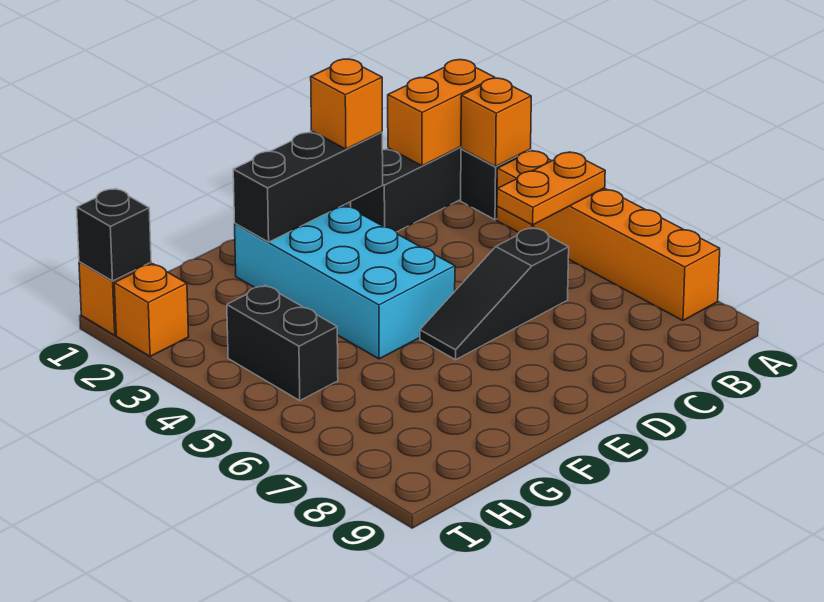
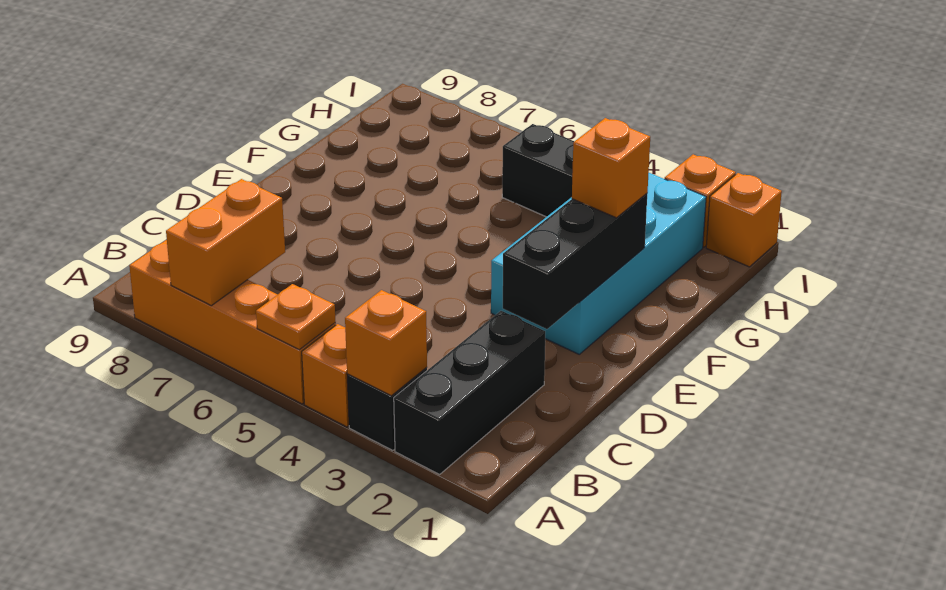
orange brick A2:B2 level 2 -> orange brick A7:B7 level 2
orange plate A5:B5 level 2 -> orange plate A5 level 2
black slope C6:E6 level 1 top C -> none
orange brick D2 level 3 -> orange brick F2 level 3
cyan brick E2:F5 level 1 -> cyan brick E2:H3 level 1
black brick I1 level 2 -> none

